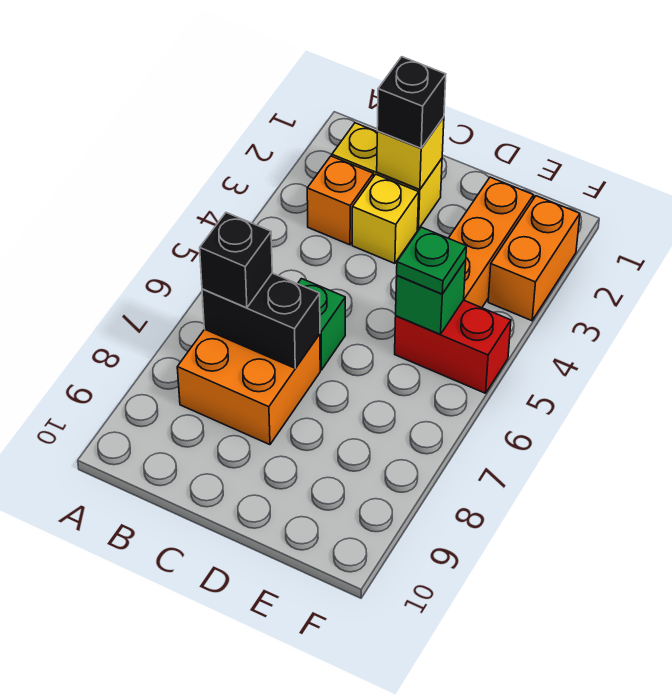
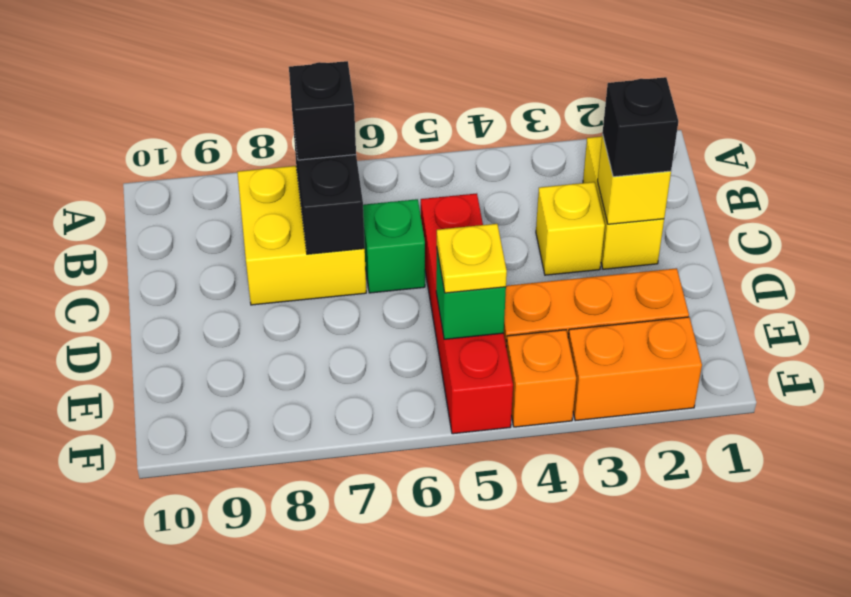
orange brick B3 level 1 -> orange brick F4 level 1
orange brick B7:C8 level 1 -> yellow brick B7:C8 level 1
red brick E5:F5 level 1 -> red brick C5:F5 level 1
green plate E5 level 3 -> yellow plate E5 level 3

